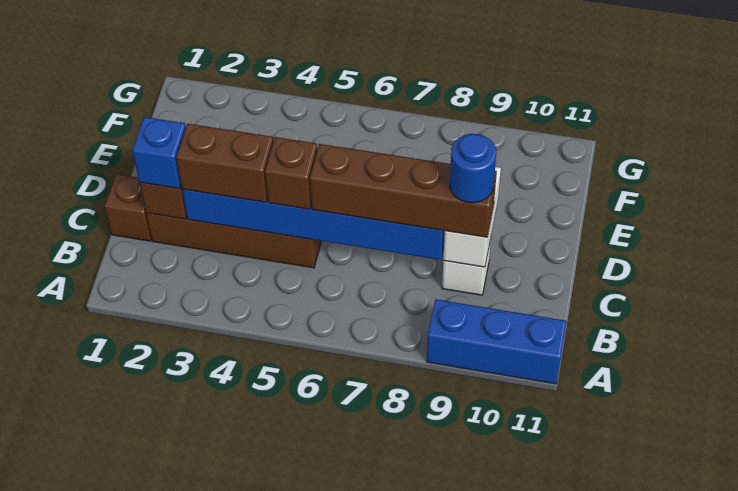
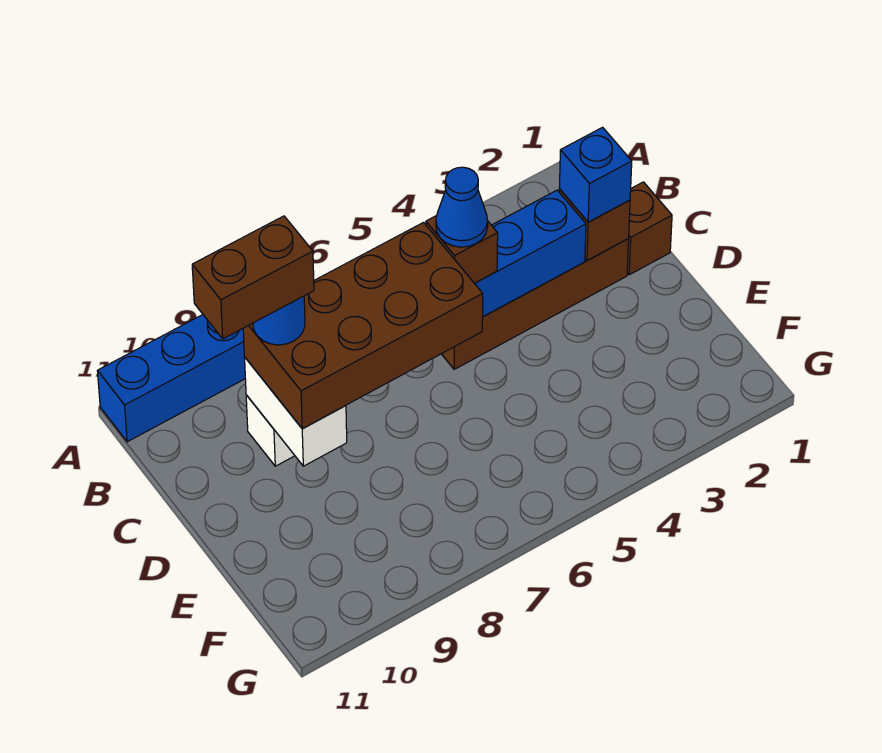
brown brick C3:C4 level 3 -> brown brick C9:C10 level 5
none -> blue cone C5 level 4
brown brick C6:C9 level 3 -> brown brick C6:D9 level 3

